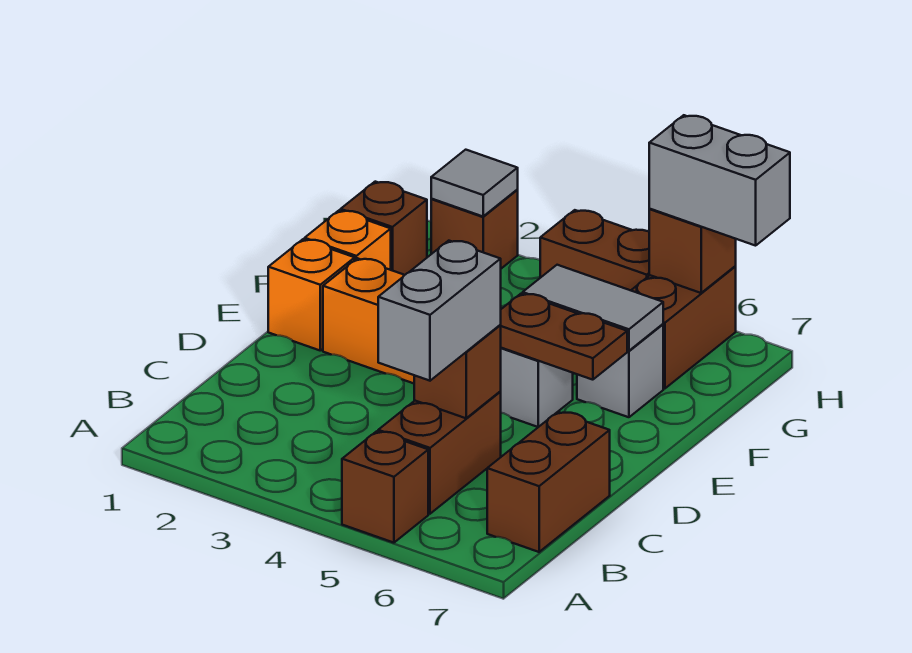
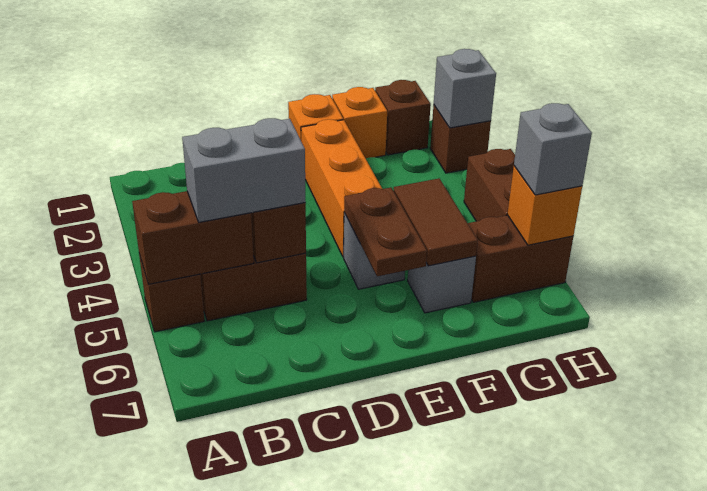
brown brick B7:C7 level 1 -> brown brick A5:B5 level 2
grey tile F5:F6 level 2 -> brown tile F5:F6 level 2
grey tile H2 level 2 -> grey brick H2 level 2
brown brick H6 level 2 -> orange brick H6 level 2
grey brick H6:H7 level 3 -> grey brick H6 level 3

